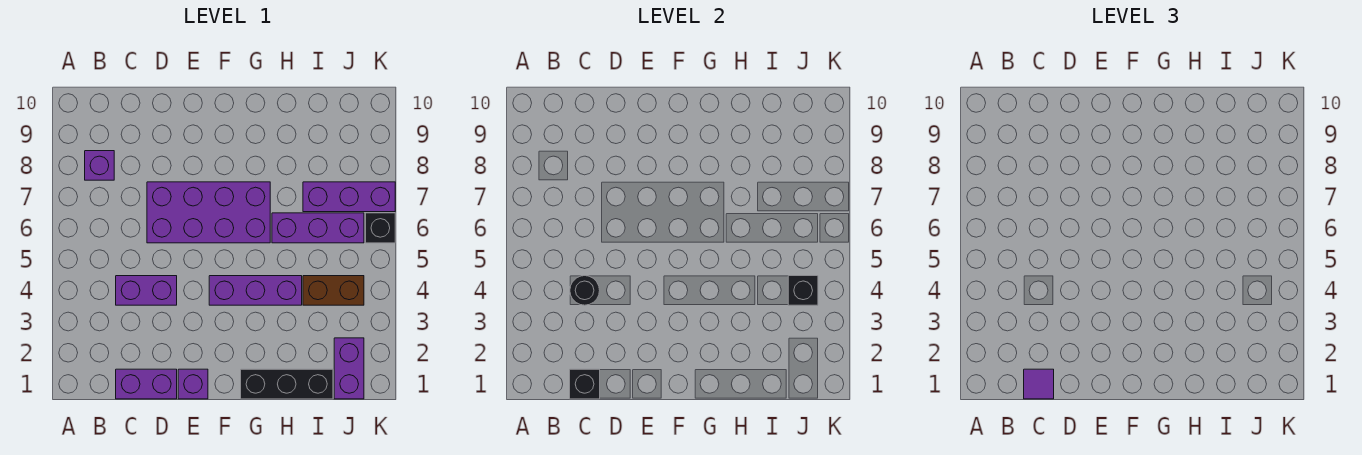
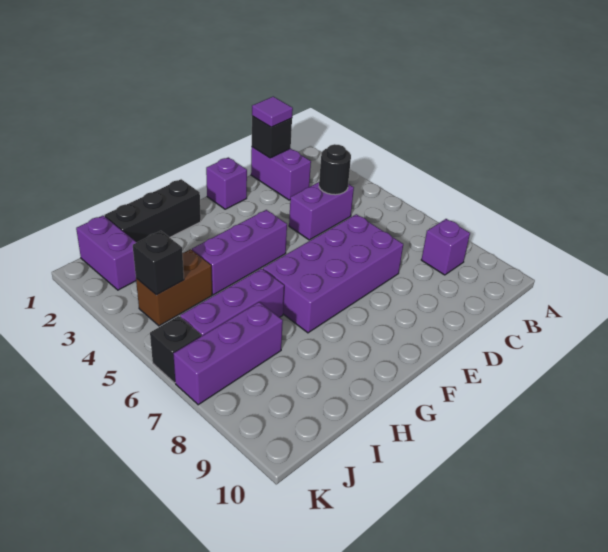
purple brick C1:D1 level 1 -> purple brick C1:C2 level 1

